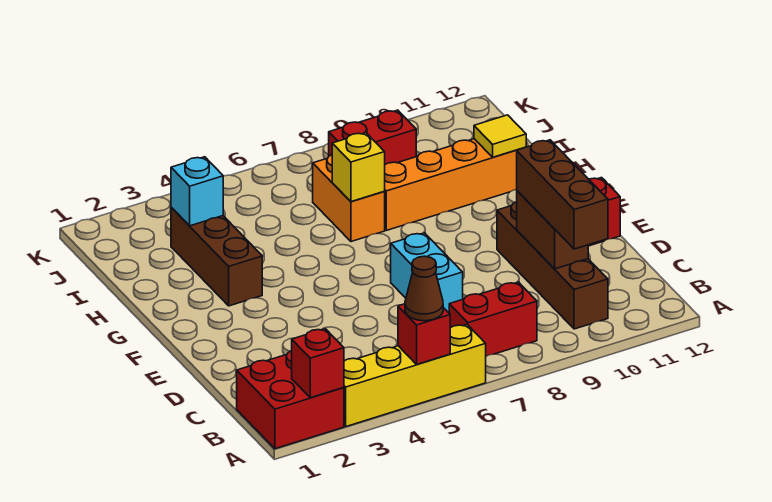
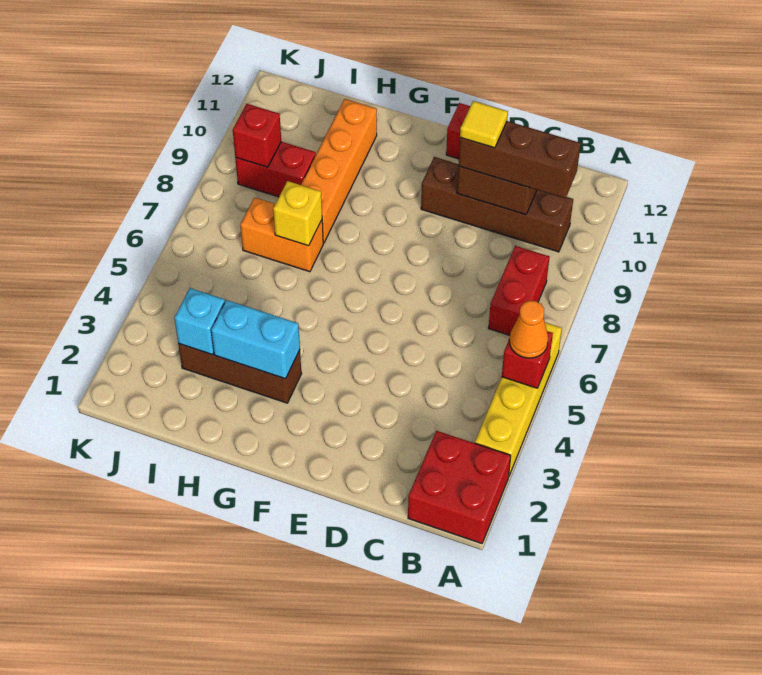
red brick A2 level 2 -> red brick J9 level 2
brown cone A5 level 3 -> orange cone A5 level 3
cyan brick D7:E7 level 1 -> cyan brick G3:H3 level 2
yellow tile H11 level 2 -> yellow tile D10 level 4
red brick J8:J9 level 1 -> red brick I9:J9 level 1

